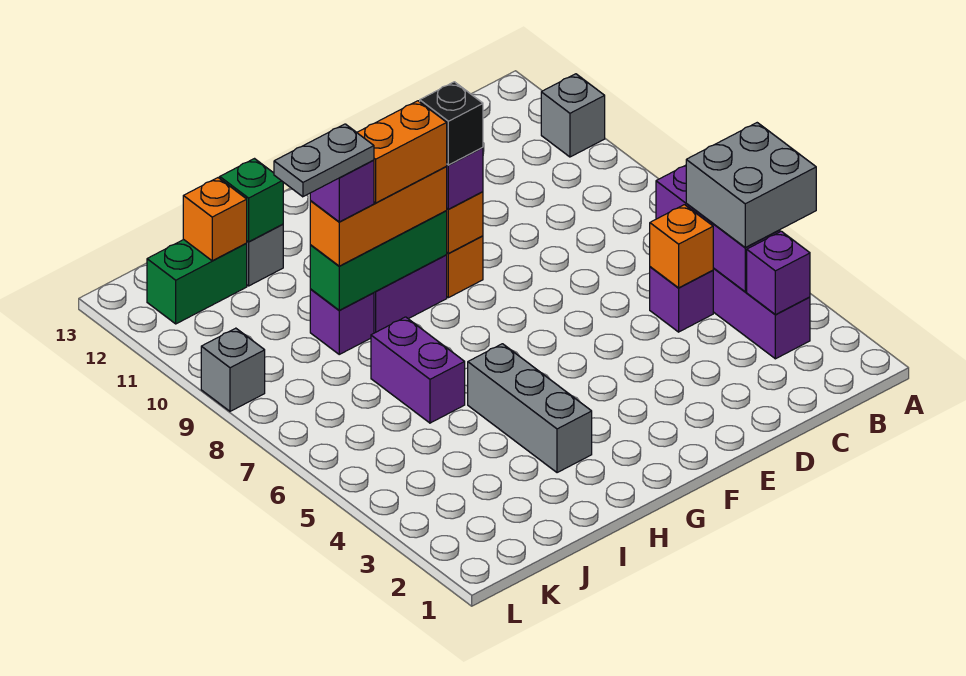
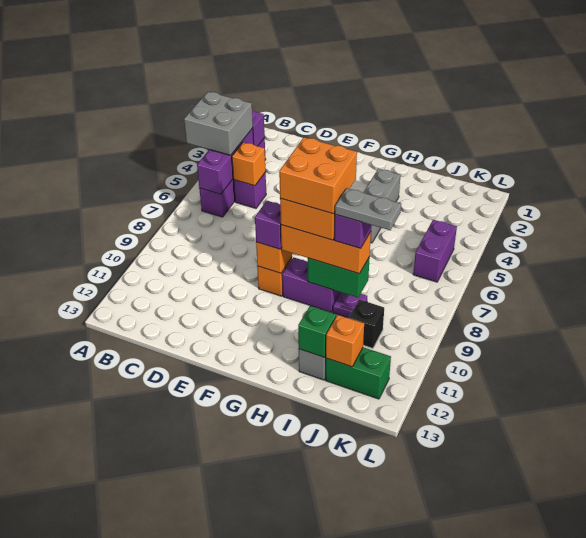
grey brick A11 level 1 -> none
black brick F9 level 4 -> black brick J10 level 1
none -> orange brick G8:H9 level 5
green brick G9:I9 level 2 -> green brick H9:I9 level 2
purple brick I6:I7 level 1 -> purple brick K5:K6 level 1
purple brick I9 level 1 -> purple plate I9 level 1
grey brick L9 level 1 -> none

